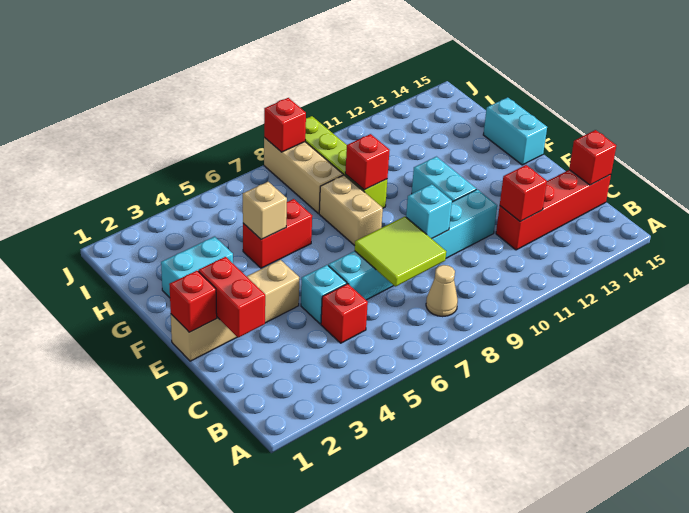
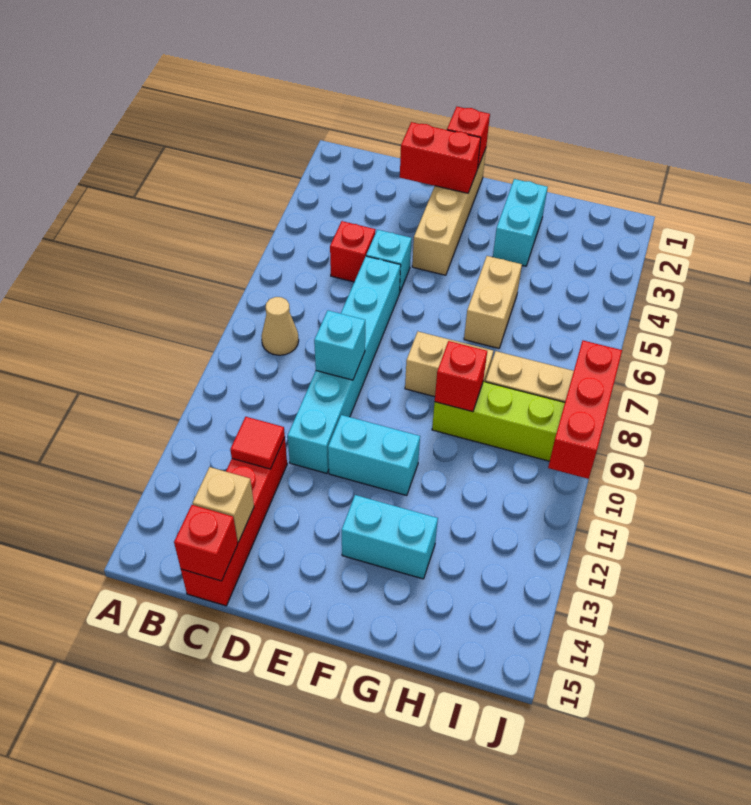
lime tile C7:D8 level 2 -> none
red brick C12 level 2 -> red tile C12 level 2
cyan brick F15:G15 level 1 -> cyan brick F13:G13 level 1
red brick G5:G6 level 1 -> tan brick G5:G6 level 1
tan brick G5 level 2 -> tan brick C14 level 2
red brick J8 level 2 -> red brick J8:J10 level 2

